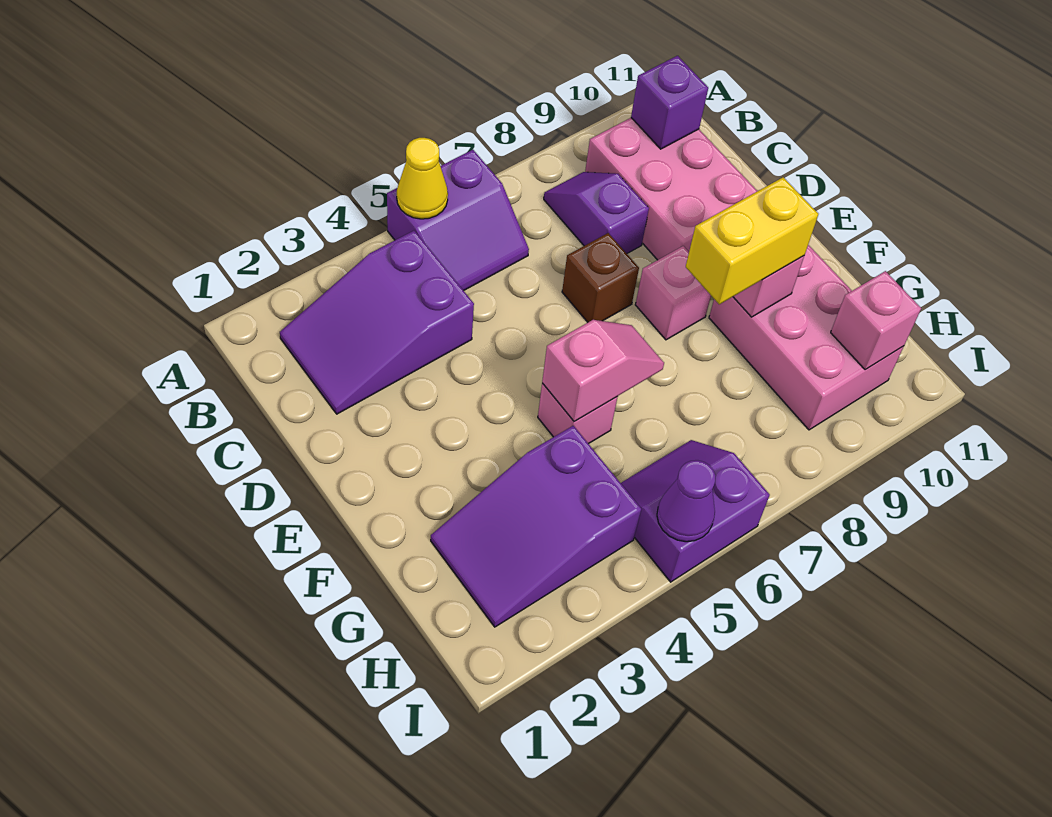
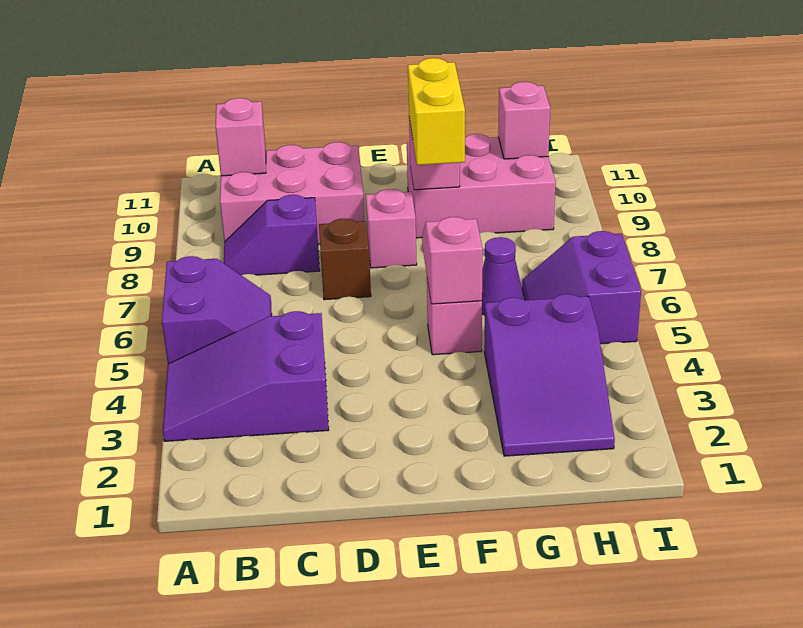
yellow cone A5 level 2 -> none
purple slope B2:C4 level 1 top 4 -> purple slope A3:C4 level 1 top C
purple brick B10 level 2 -> pink brick B10 level 2
purple cone I5 level 2 -> purple cone G6 level 1

